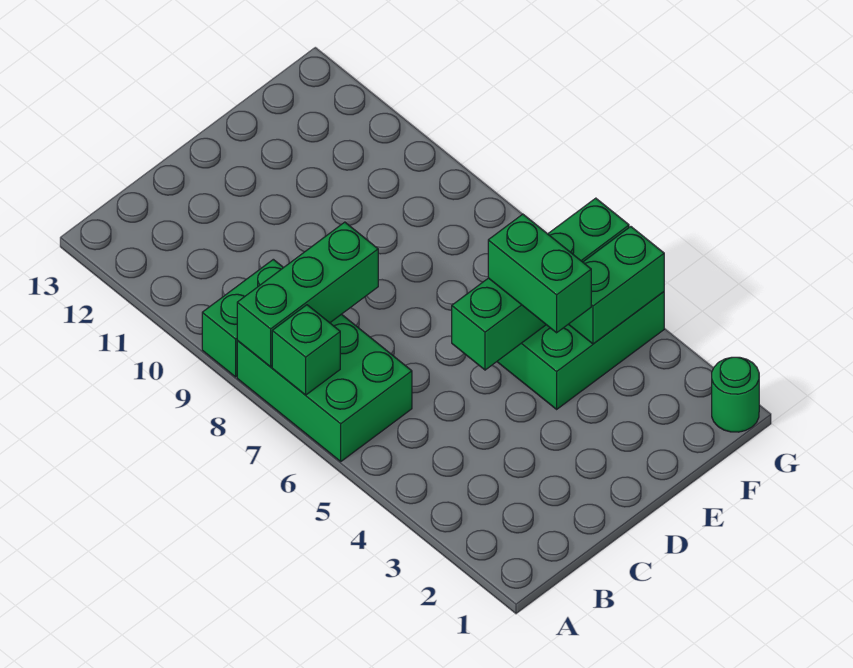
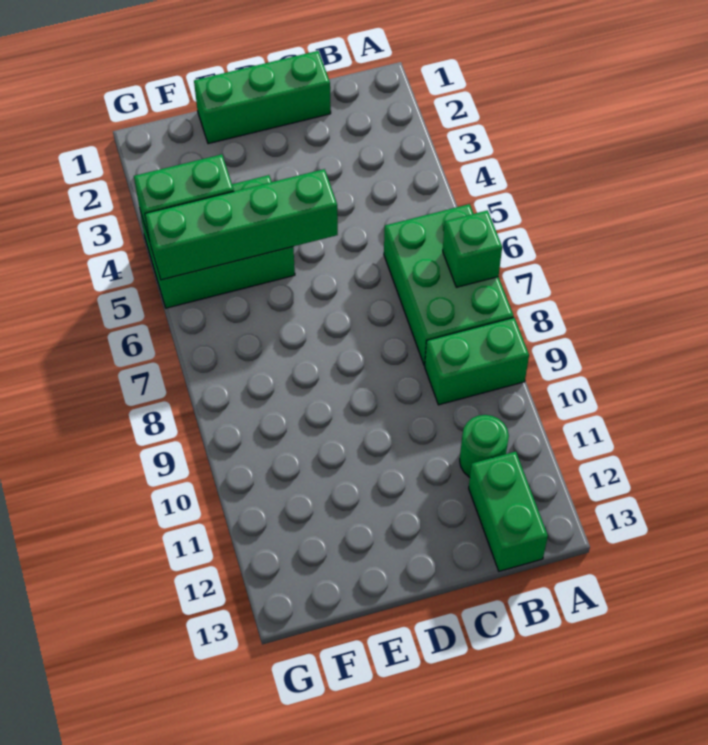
green brick A8:C8 level 2 -> green brick C1:E1 level 1
green brick E4:E5 level 3 -> green brick B12:B13 level 1
green round brick G1 level 1 -> green round brick B11 level 1

